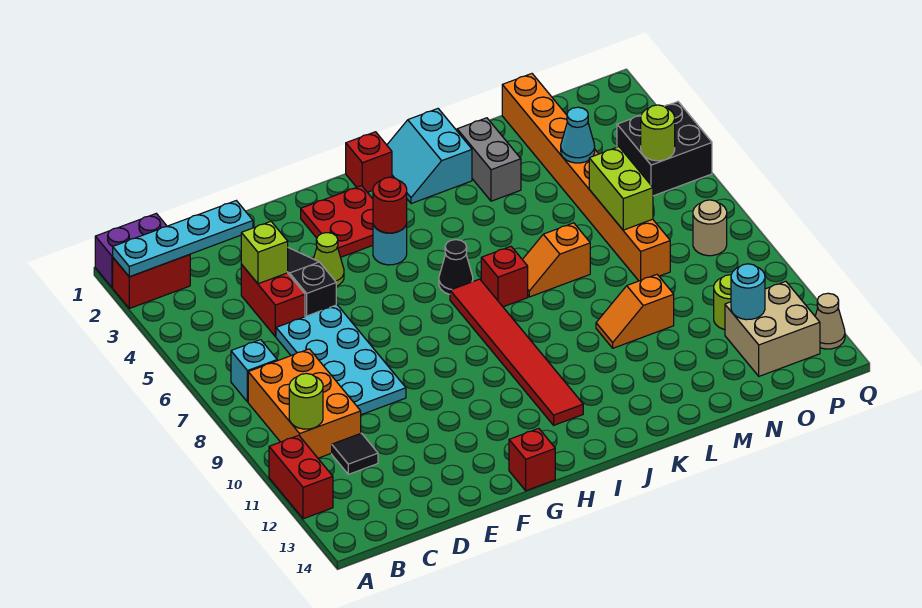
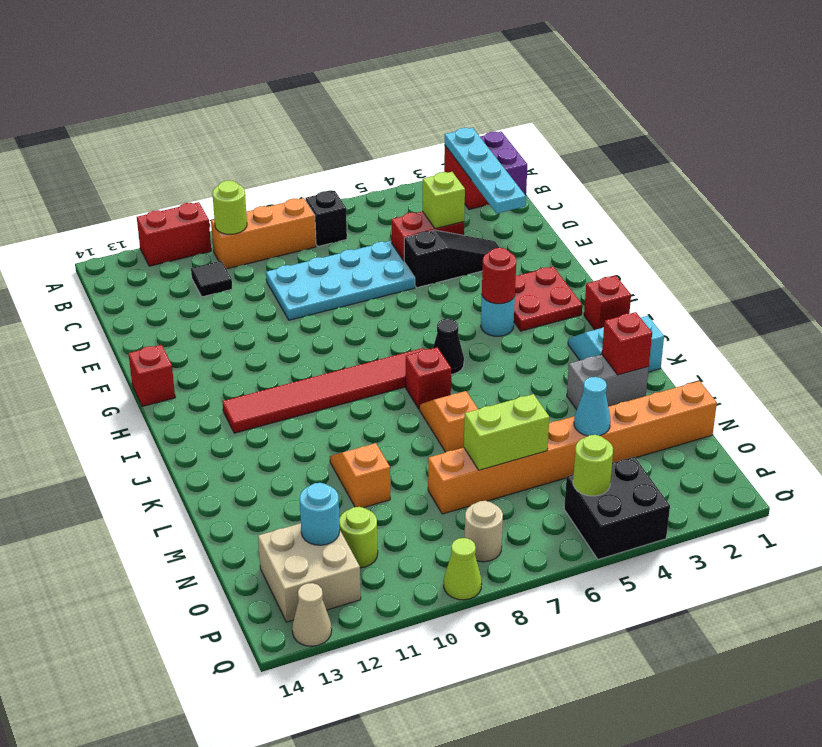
cyan brick B7 level 1 -> black brick B7 level 1
orange brick B8:C10 level 1 -> orange brick B8:B10 level 1
lime cone F4 level 1 -> lime cone Q9 level 1
none -> red brick L2 level 2

